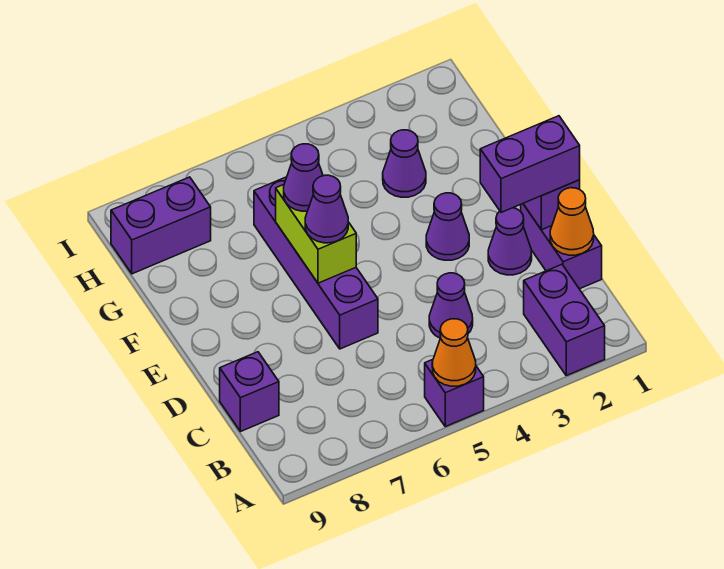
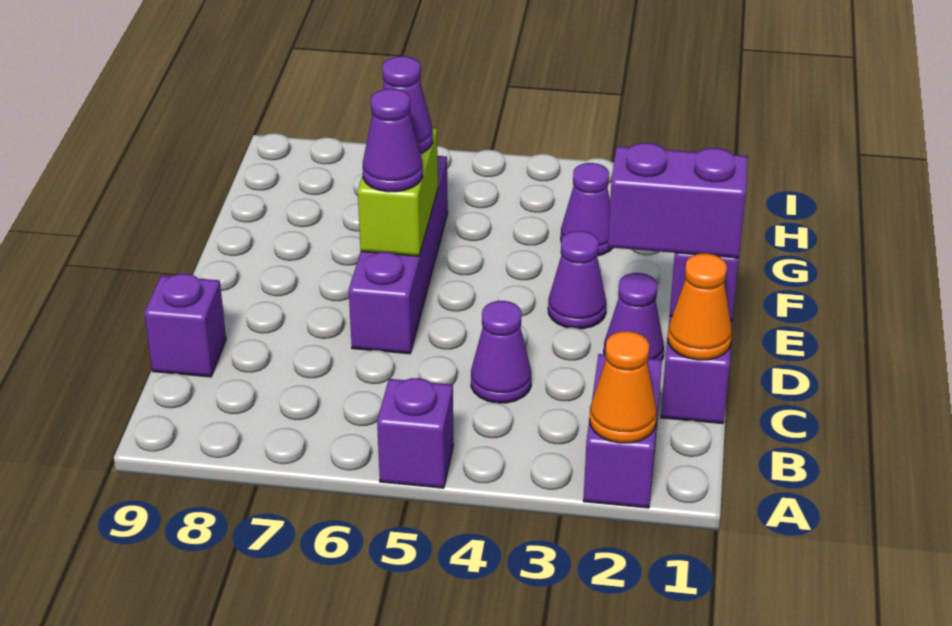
orange cone A5 level 2 -> orange cone A2 level 2
purple brick H8:H9 level 1 -> none

